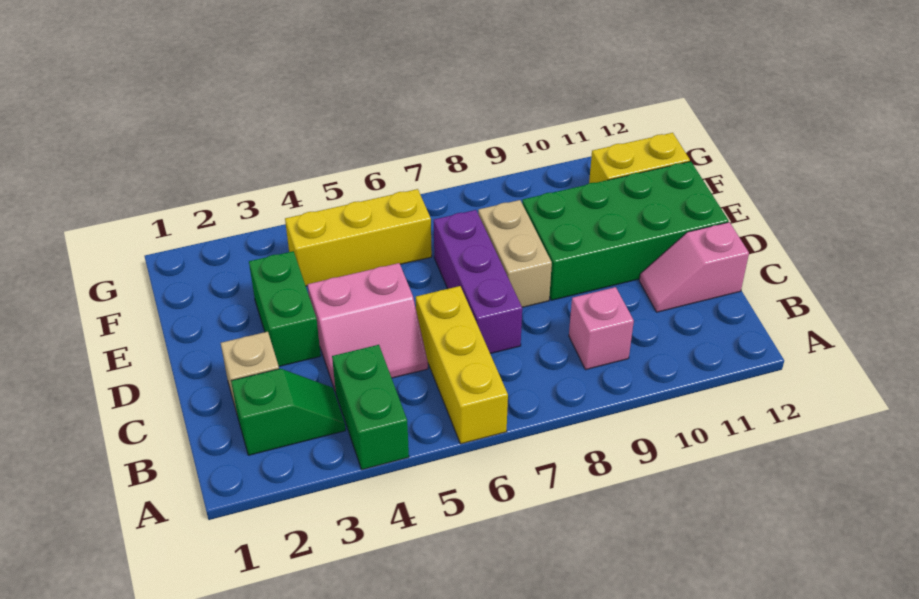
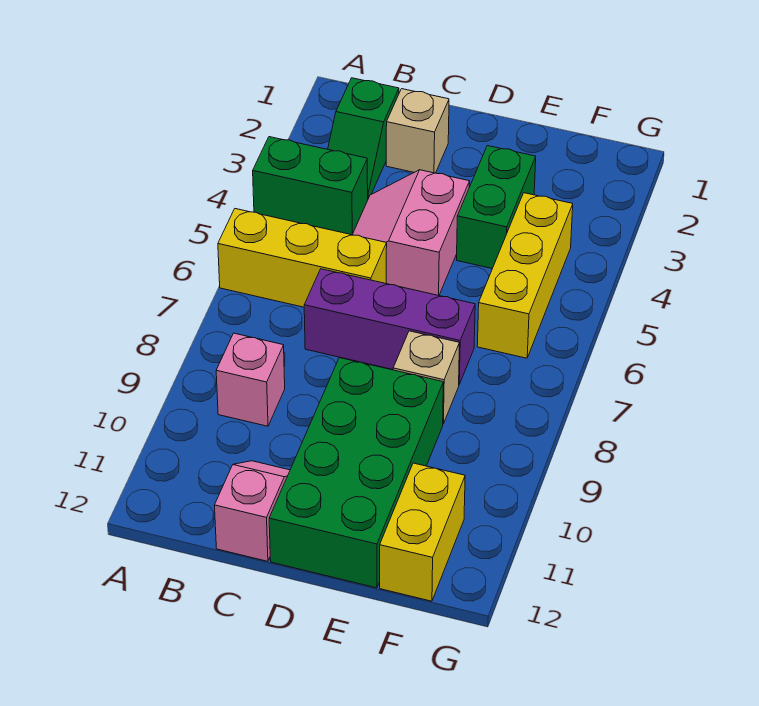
green brick D3:E3 level 1 -> green brick E3:E4 level 1
tan brick D8:E8 level 1 -> tan brick E8 level 1

